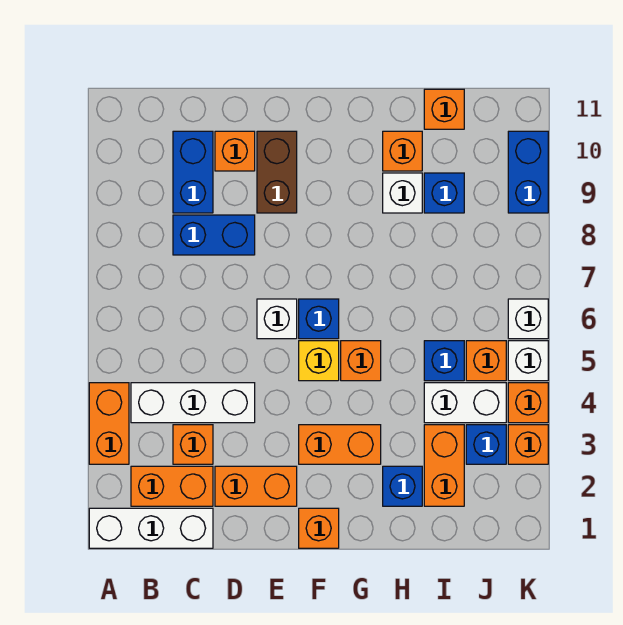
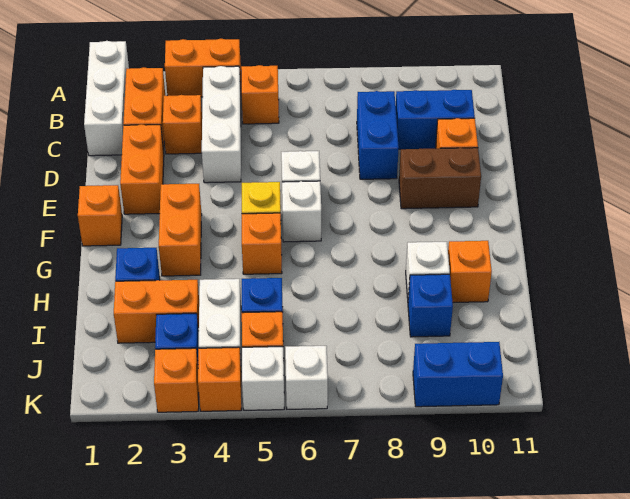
blue brick F6 level 1 -> white brick F6 level 1
orange brick I11 level 1 -> orange brick B5 level 1

